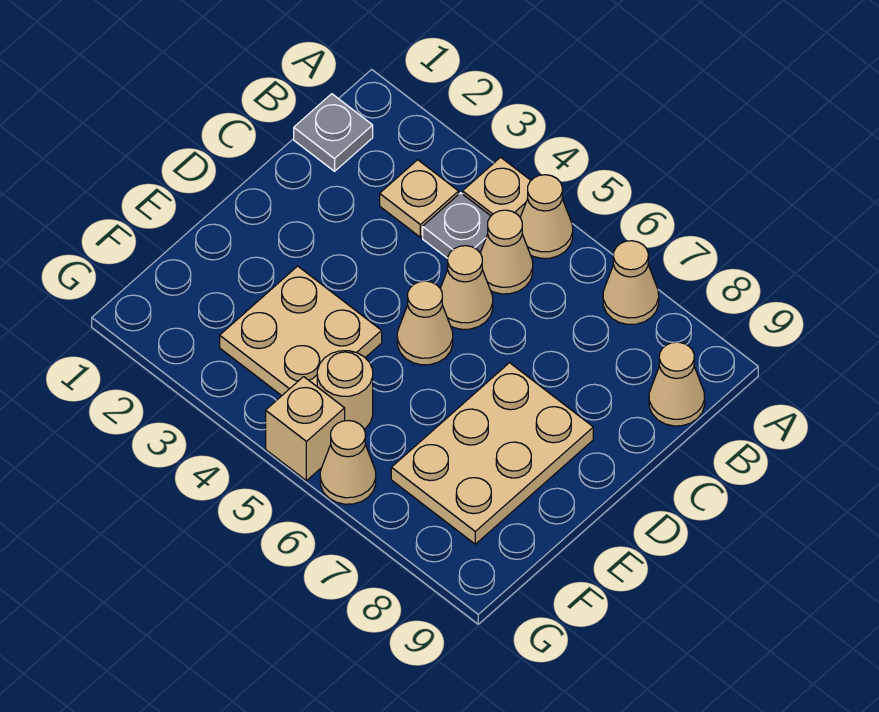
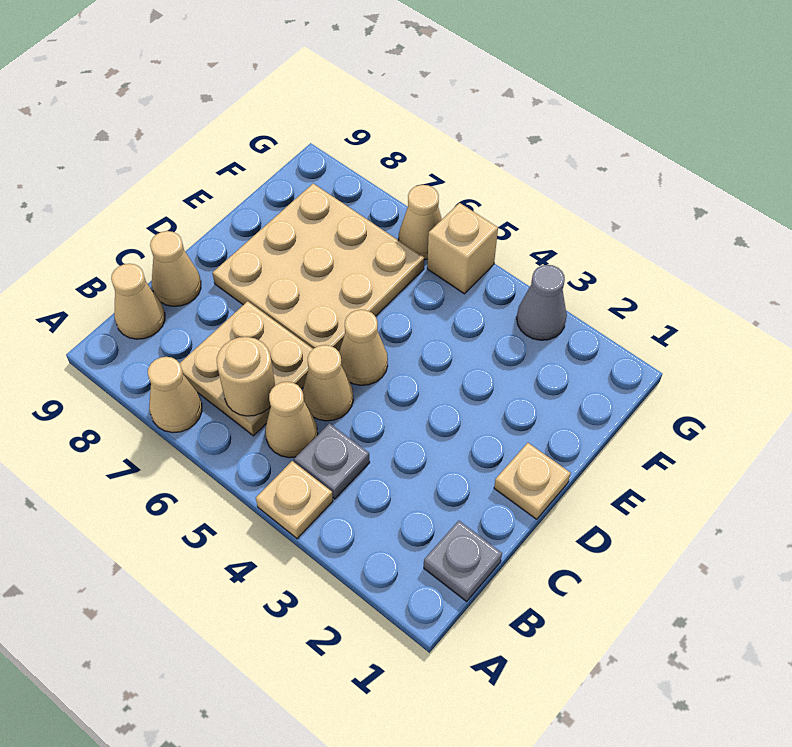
tan cone A5 level 1 -> tan cone C9 level 1
tan plate B3 level 1 -> tan plate D1 level 1
tan plate D7:F8 level 1 -> tan plate D6:F8 level 1
tan plate E3:F4 level 1 -> tan plate B6:C7 level 1
tan round brick F5 level 1 -> tan round brick B6 level 2
none -> grey cone G3 level 1

